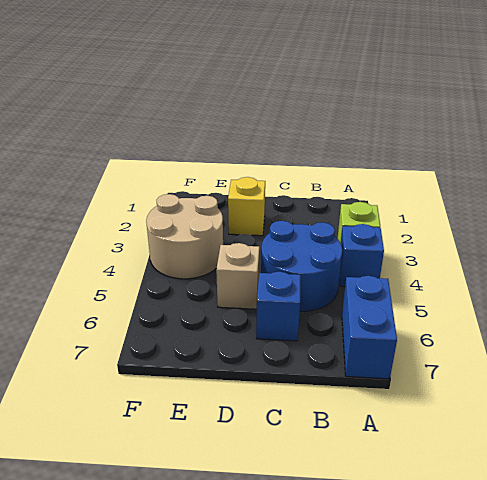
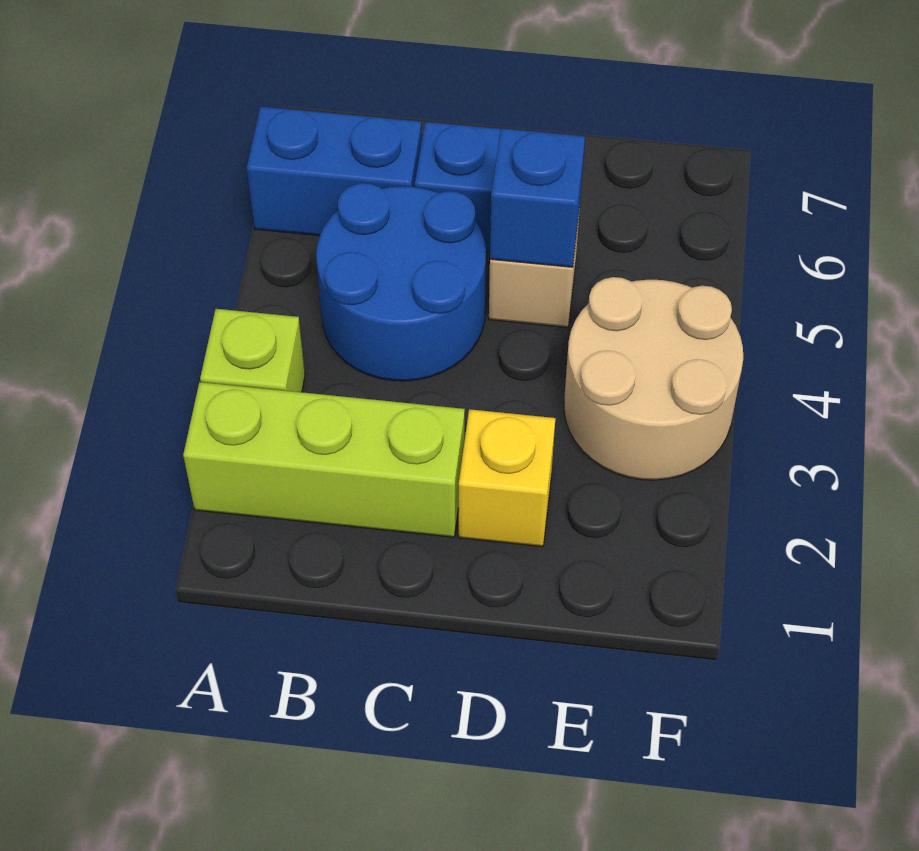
none -> lime brick A2:C2 level 1
blue brick A4 level 1 -> blue brick D5 level 2
blue brick A6:A7 level 1 -> blue brick A6:B6 level 1

